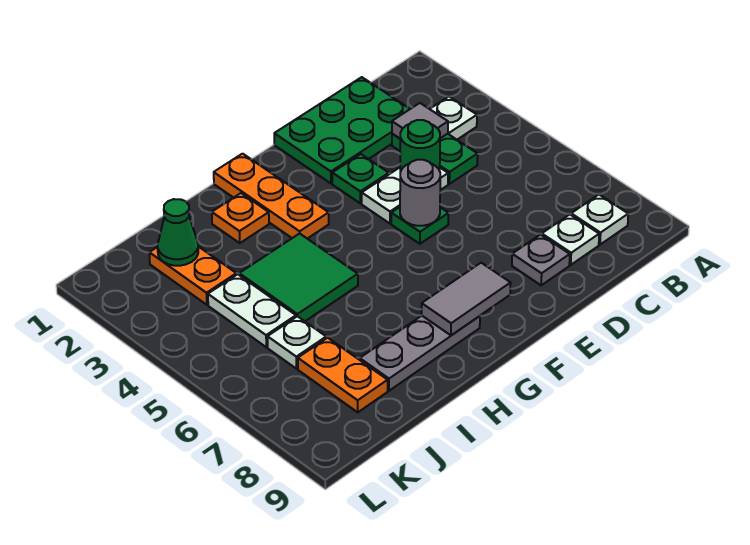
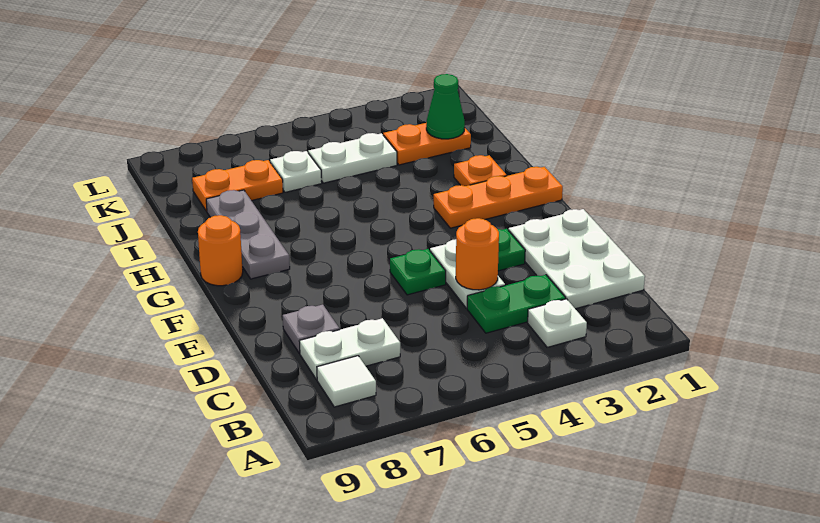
white plate B8 level 1 -> white tile B8 level 1
green plate C1:E2 level 1 -> white plate C1:E2 level 1
grey tile C3 level 2 -> none
white plate C8 level 1 -> white plate C7:C8 level 1
green round brick D4 level 2 -> orange round brick D4 level 2
grey round brick E5 level 2 -> none
grey tile F8:G8 level 2 -> none
none -> orange round brick G9 level 1
green tile H4:I5 level 1 -> none

